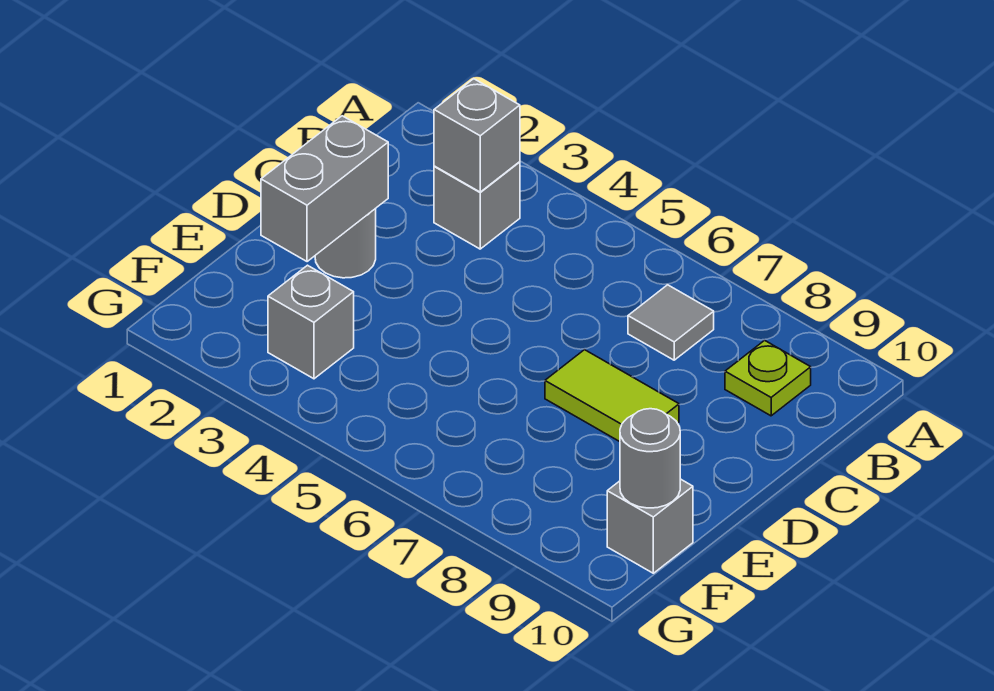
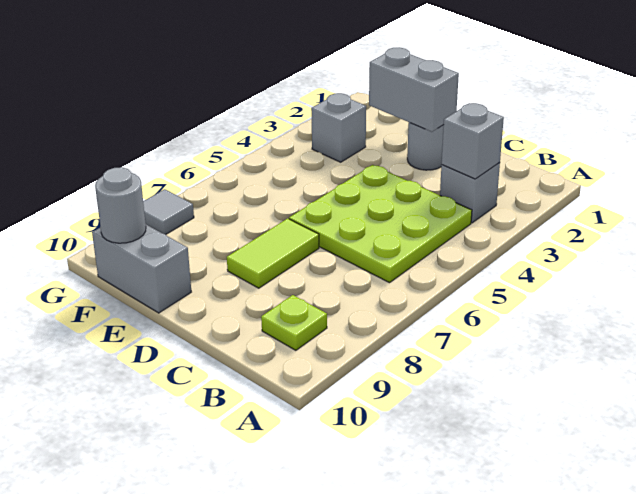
none -> lime plate B4:D6 level 1
grey tile B7 level 1 -> grey tile G8 level 1
grey brick F10 level 1 -> grey brick E10:F10 level 1

